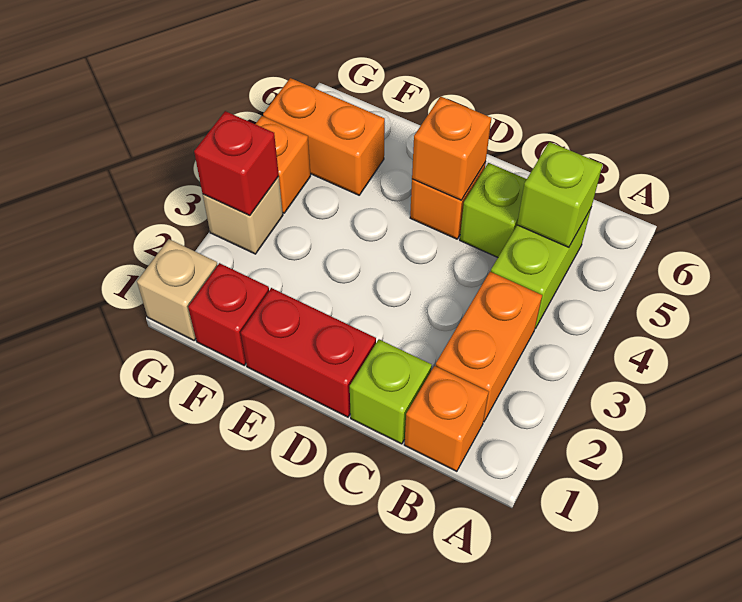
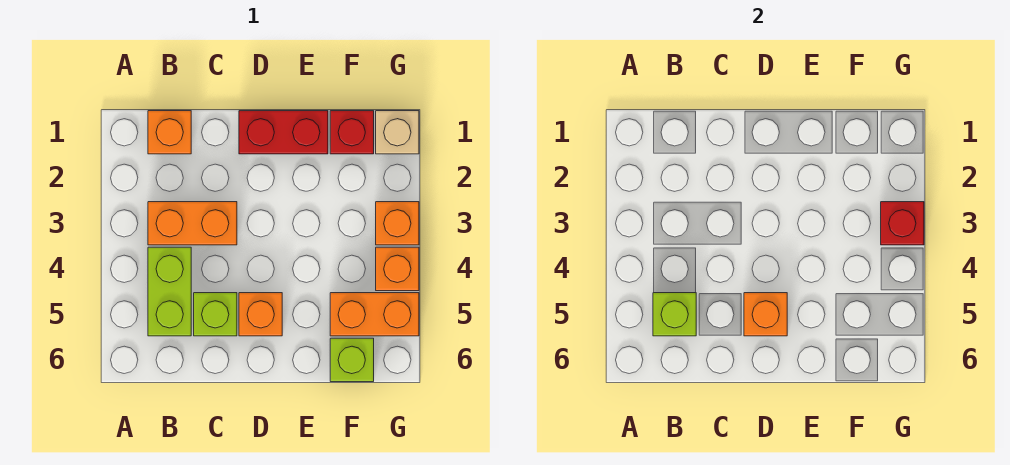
orange brick B2:B3 level 1 -> orange brick B3:C3 level 1
lime brick C1 level 1 -> lime brick F6 level 1
tan brick G3 level 1 -> orange brick G3 level 1

